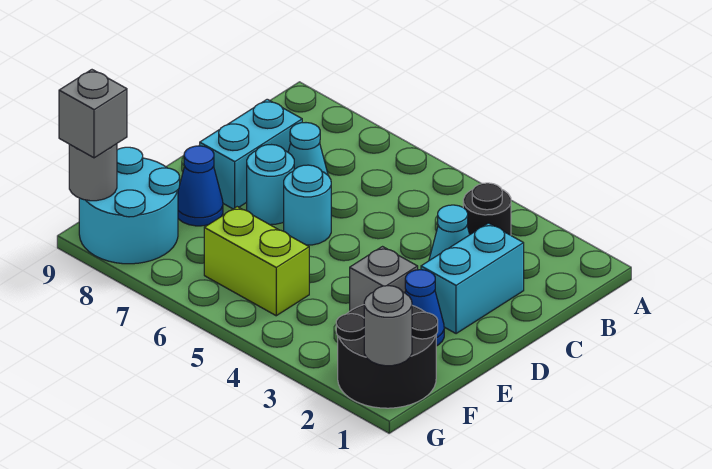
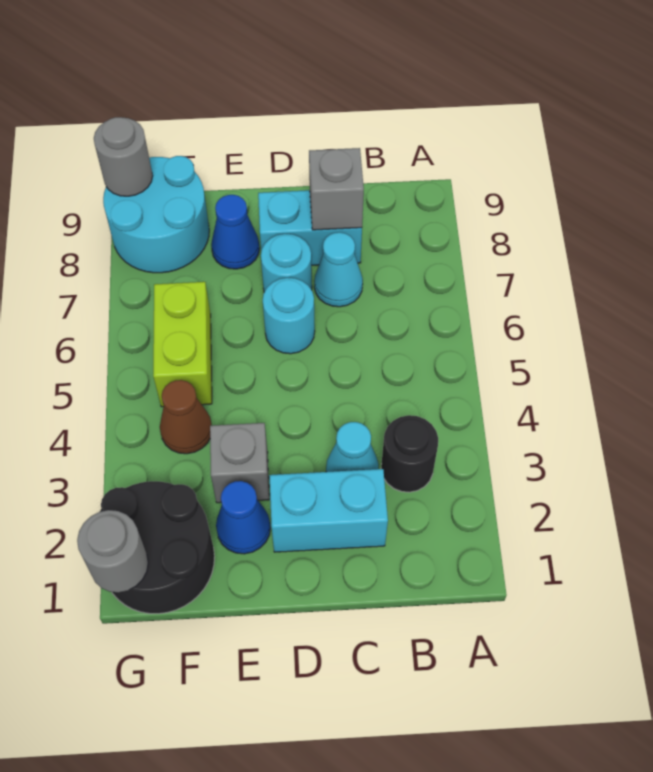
none -> brown cone F4 level 1
grey brick G9 level 3 -> grey brick C8 level 2

